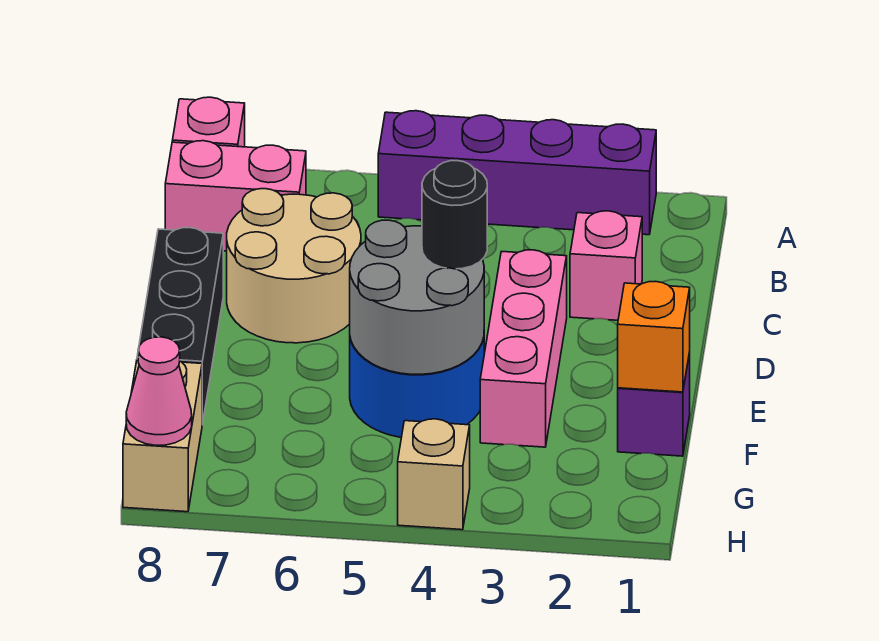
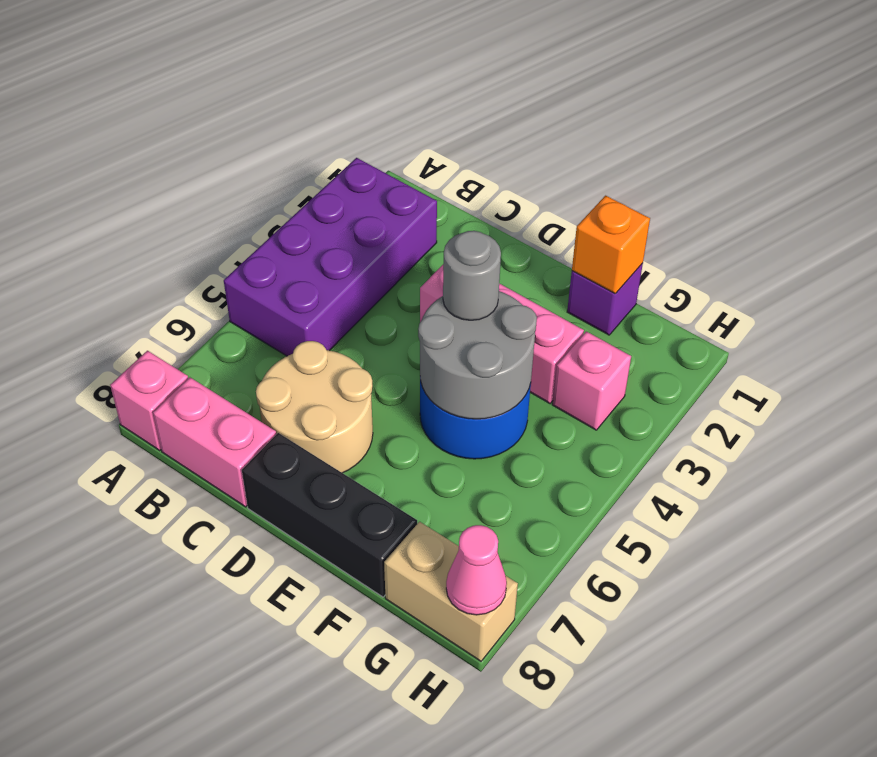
purple brick A2:A5 level 1 -> purple brick A2:B5 level 1
pink brick B7:B8 level 1 -> pink brick B8:C8 level 1
pink brick C2 level 1 -> pink brick G3 level 1
black round brick E4 level 3 -> grey round brick E4 level 3
tan brick H4 level 1 -> none

